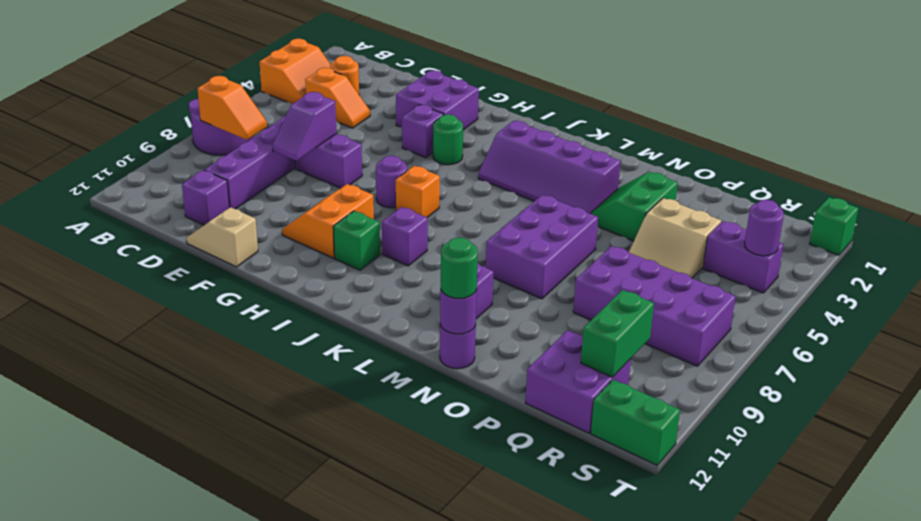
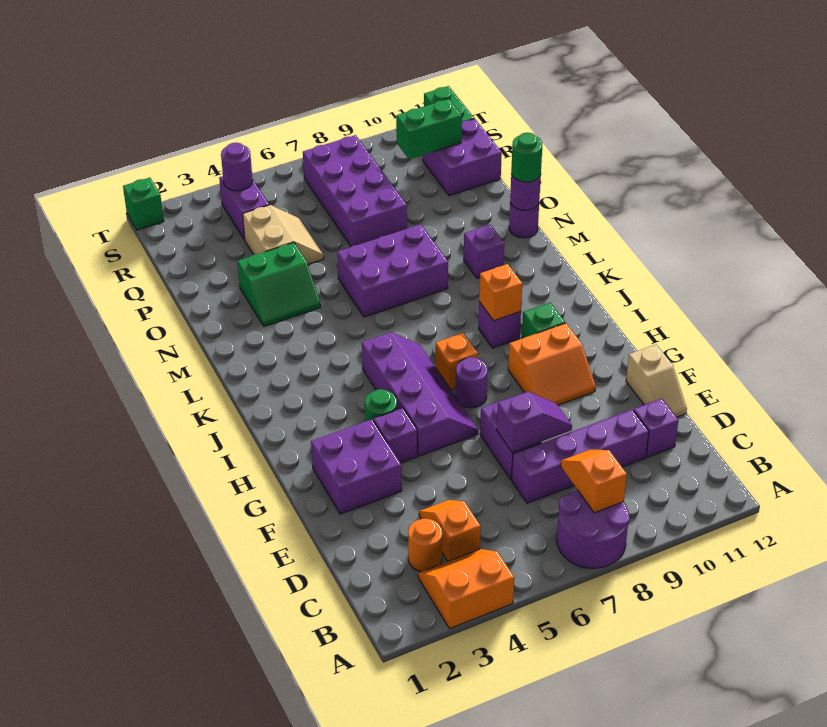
purple slope J3:M4 level 1 top 3 -> purple slope G5:J6 level 1 top 5
none -> orange brick J9 level 2

